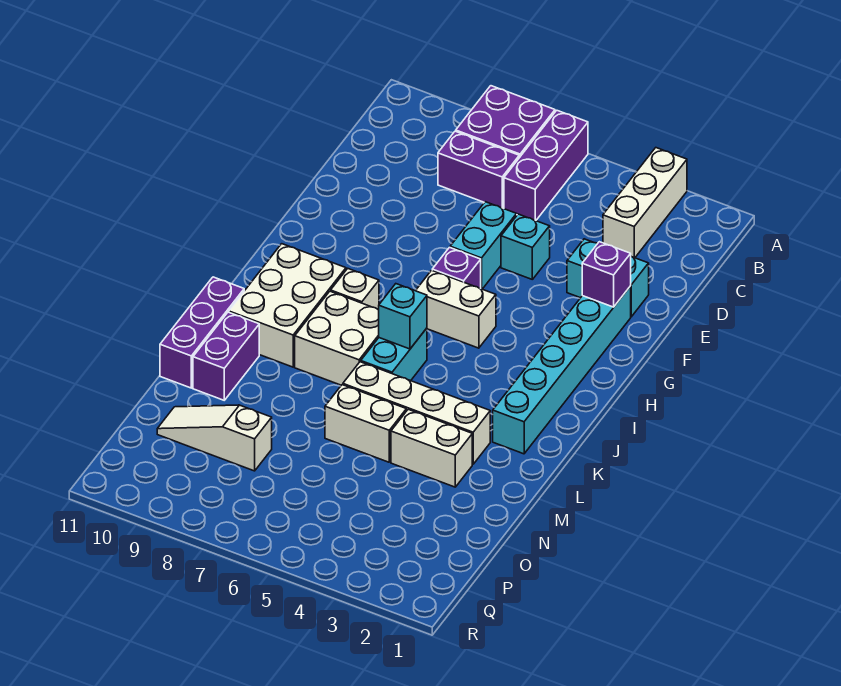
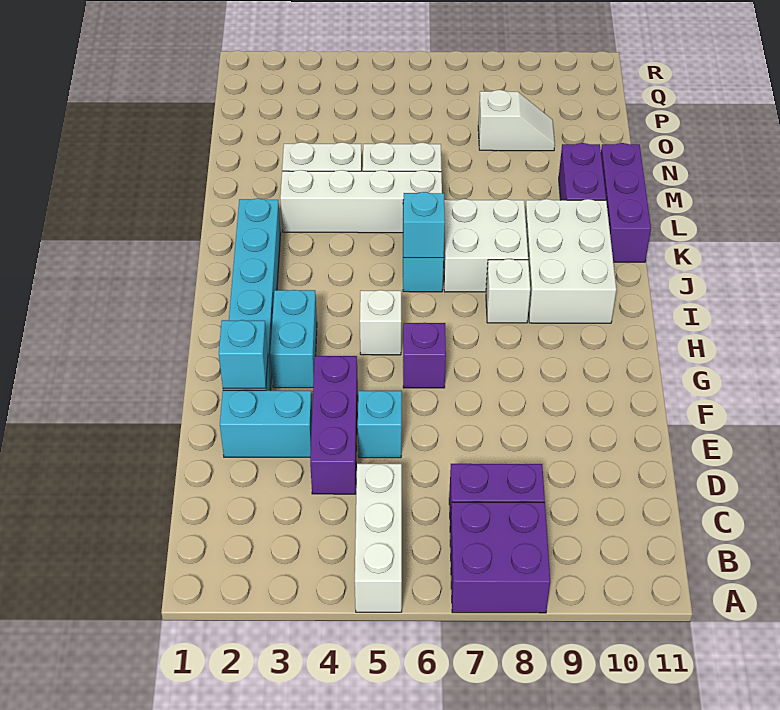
white brick A3:C3 level 1 -> white brick A5:C5 level 1
purple brick A6:C6 level 1 -> purple brick D4:F4 level 1
cyan brick E6:F6 level 1 -> cyan brick G3:H3 level 1
purple brick F2 level 2 -> cyan brick F2 level 2
white brick H5:H6 level 1 -> white brick H5 level 1
white slope O8:O10 level 1 top 8 -> white slope O8:O9 level 1 top 8

